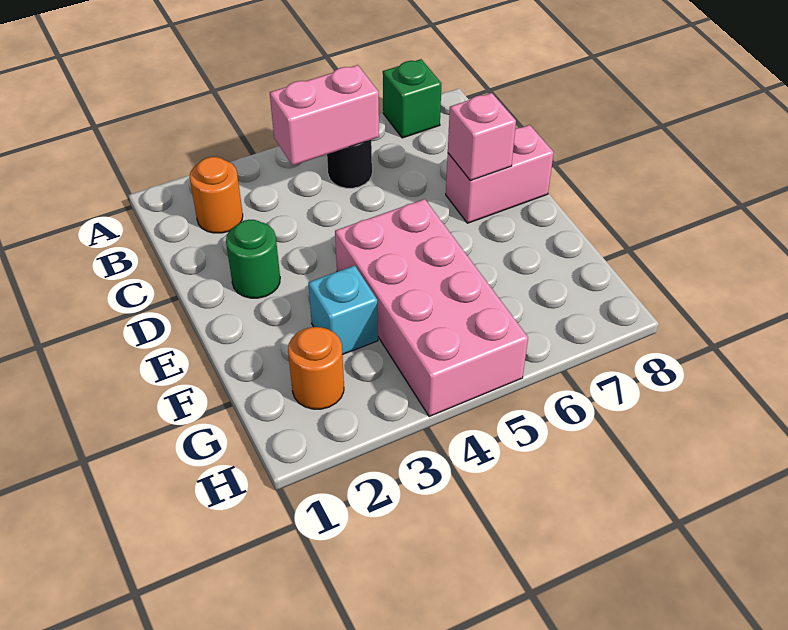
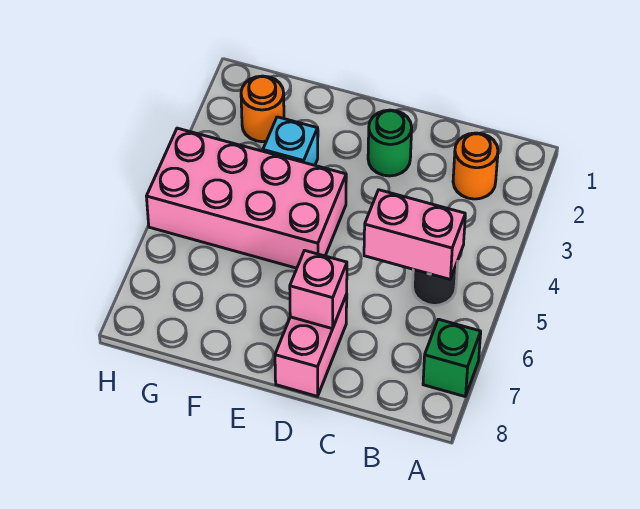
pink brick B4:B5 level 2 -> pink brick B5:C5 level 2

